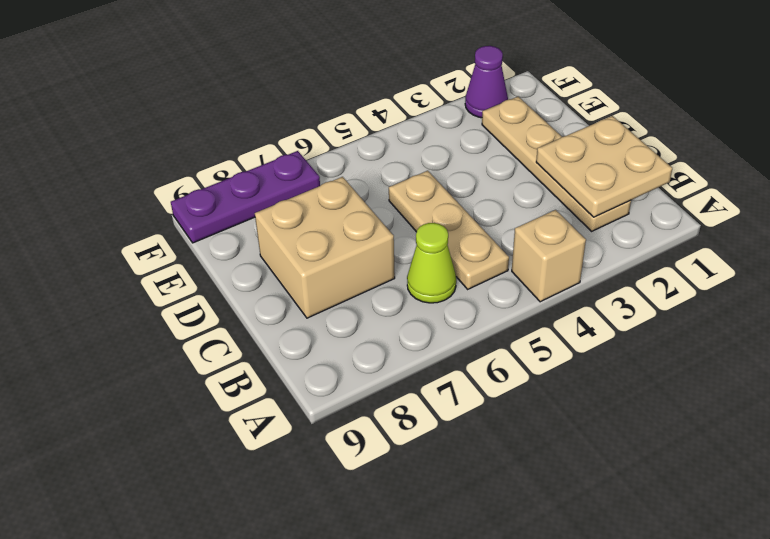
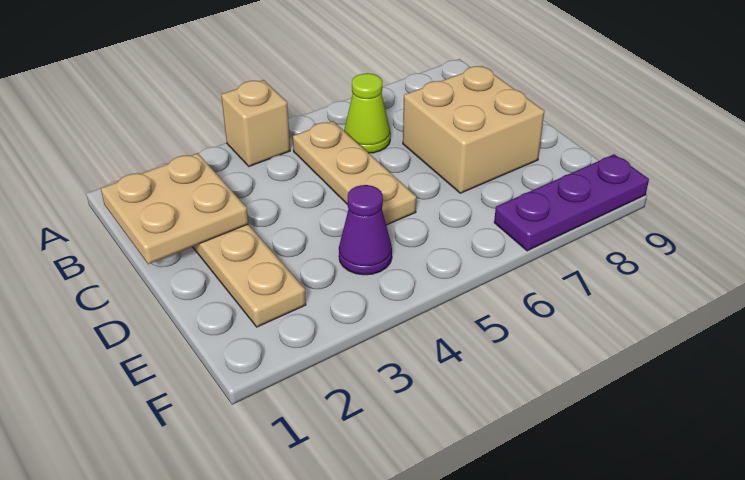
purple cone F2 level 1 -> purple cone E4 level 1

